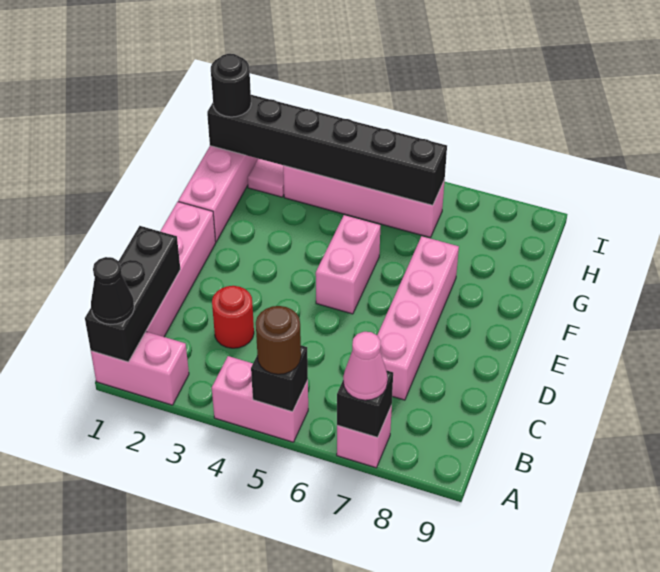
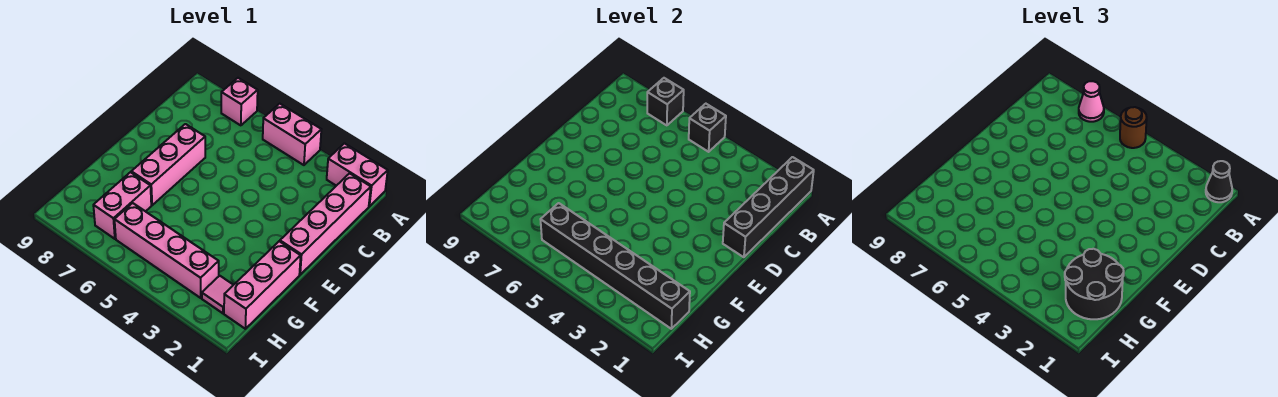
black brick A1:C1 level 2 -> black brick A1:D1 level 2
red round brick C3 level 1 -> none
pink brick C7:F7 level 1 -> pink brick D7:F7 level 1
pink brick E5:F5 level 1 -> pink brick G7:H7 level 1
black round brick H1 level 3 -> black round brick G1:H2 level 3

